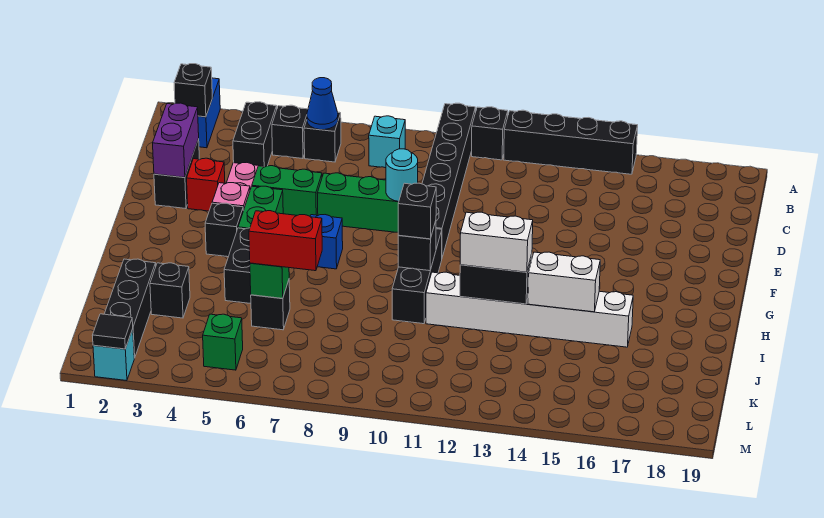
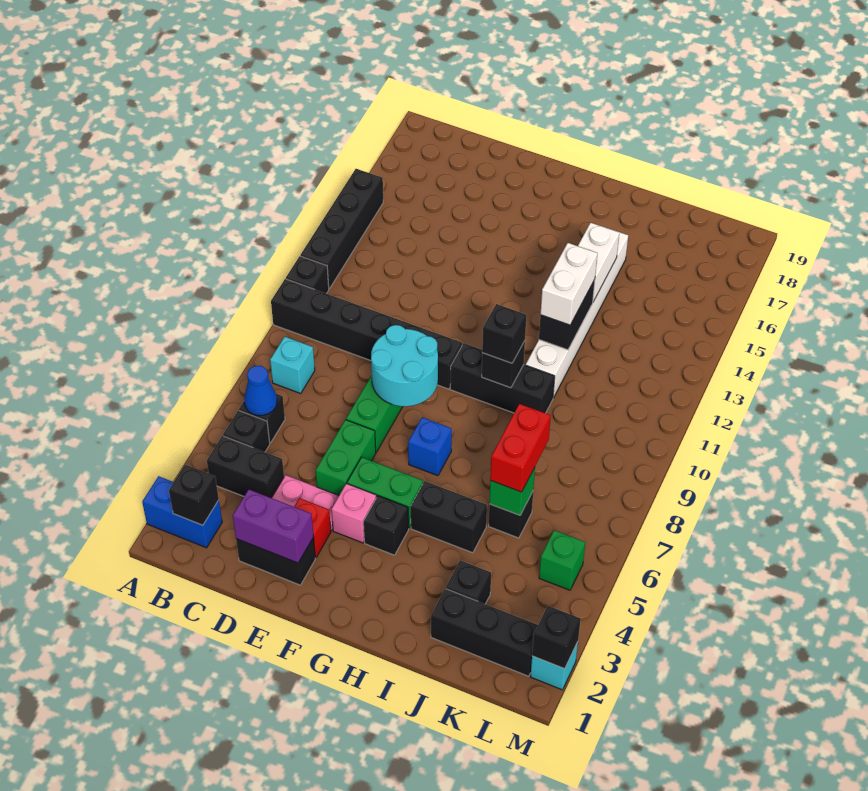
cyan round brick E9 level 2 -> cyan round brick E8:F9 level 2
black tile M2 level 2 -> black brick M2 level 2

